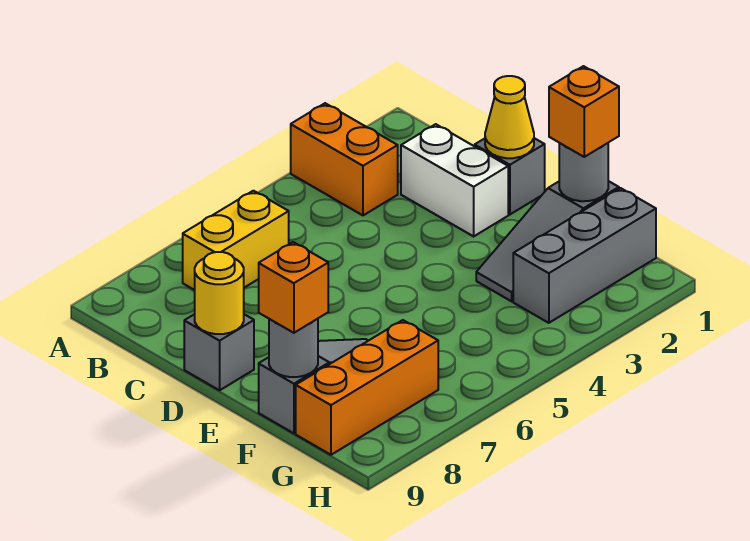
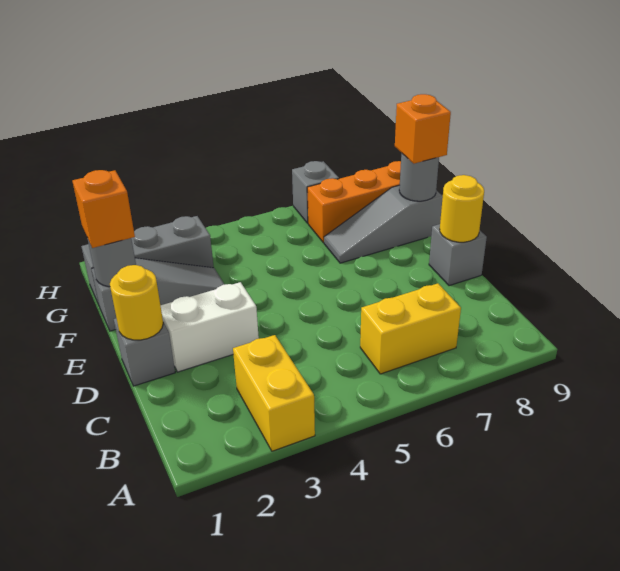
orange brick A3:B3 level 1 -> yellow brick A3:B3 level 1
white brick C2:D2 level 1 -> white brick D2:D3 level 1
yellow cone D1 level 2 -> yellow round brick D1 level 2
none -> grey brick H7 level 1

